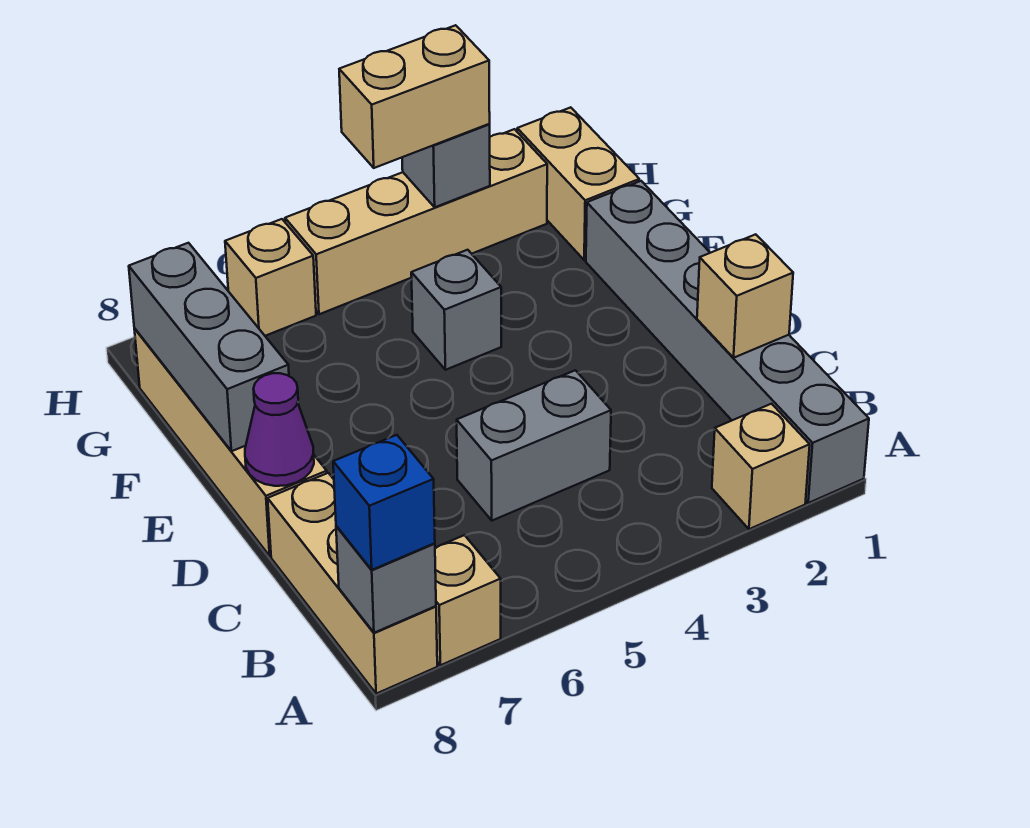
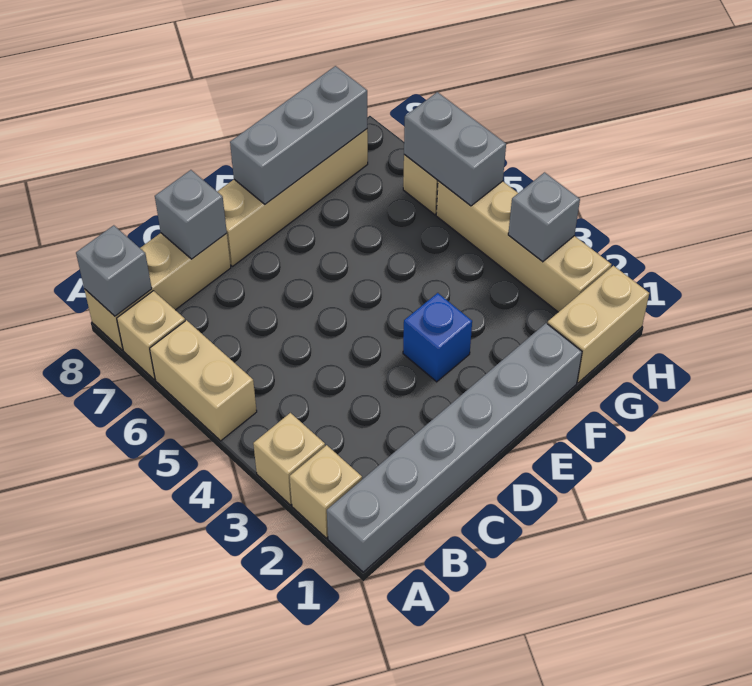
blue brick A8 level 3 -> blue brick E3 level 1
tan brick C1 level 2 -> tan brick A3 level 1
grey brick C4:C5 level 1 -> grey brick H5:H6 level 2
purple cone D8 level 2 -> none
grey brick F4 level 1 -> grey brick C8 level 2
tan brick H3:H4 level 3 -> tan brick A5:A6 level 1

